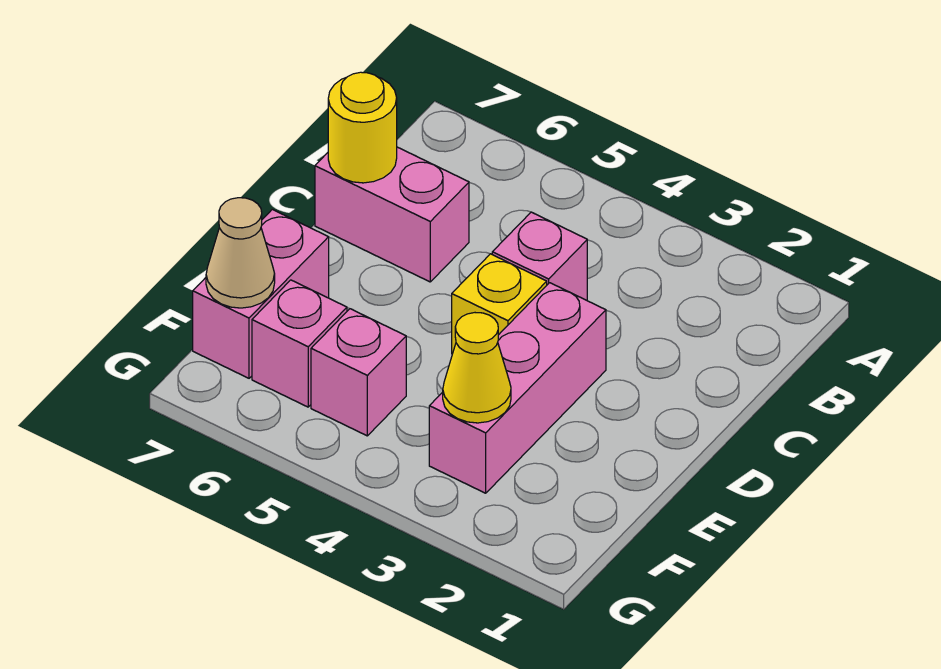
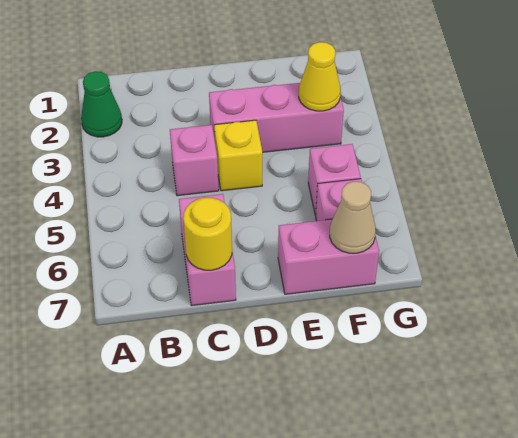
none -> green cone A2 level 1

